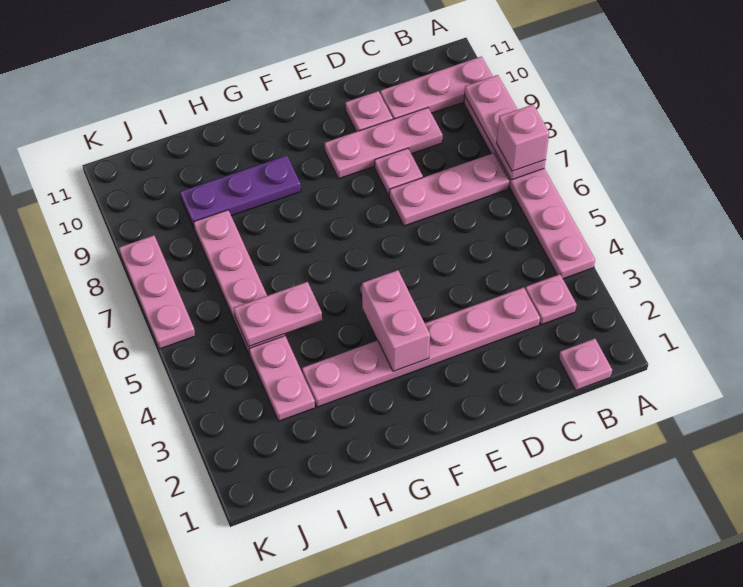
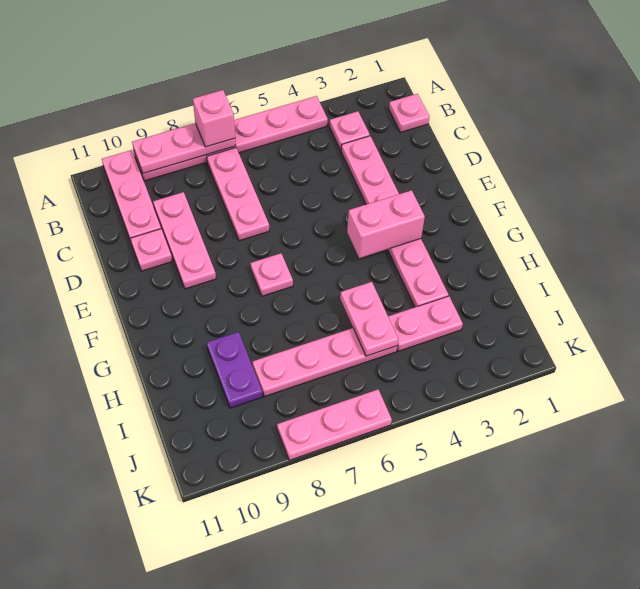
pink plate D8 level 1 -> pink plate F7 level 1
purple plate G9:I9 level 1 -> purple plate H9:I9 level 1

